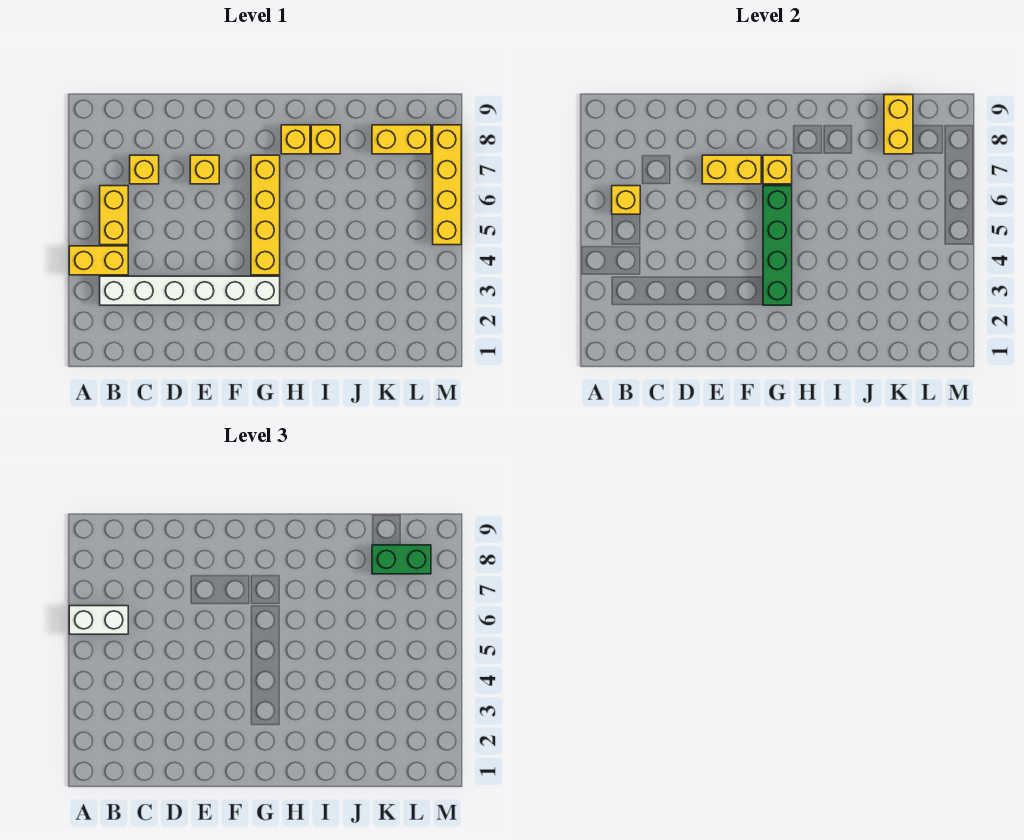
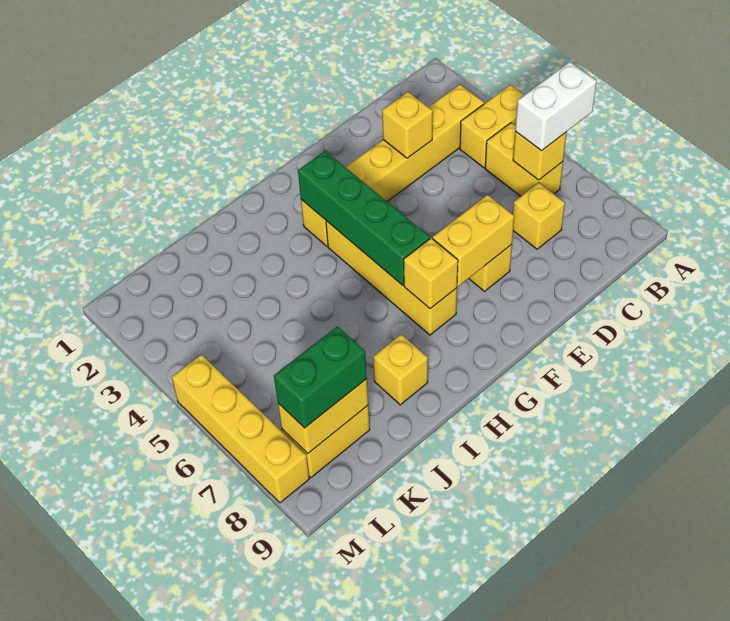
white brick B3:G3 level 1 -> yellow brick B3:G3 level 1
yellow brick H8 level 1 -> yellow brick D3 level 2
yellow brick K8:K9 level 2 -> yellow brick K8:L8 level 2

